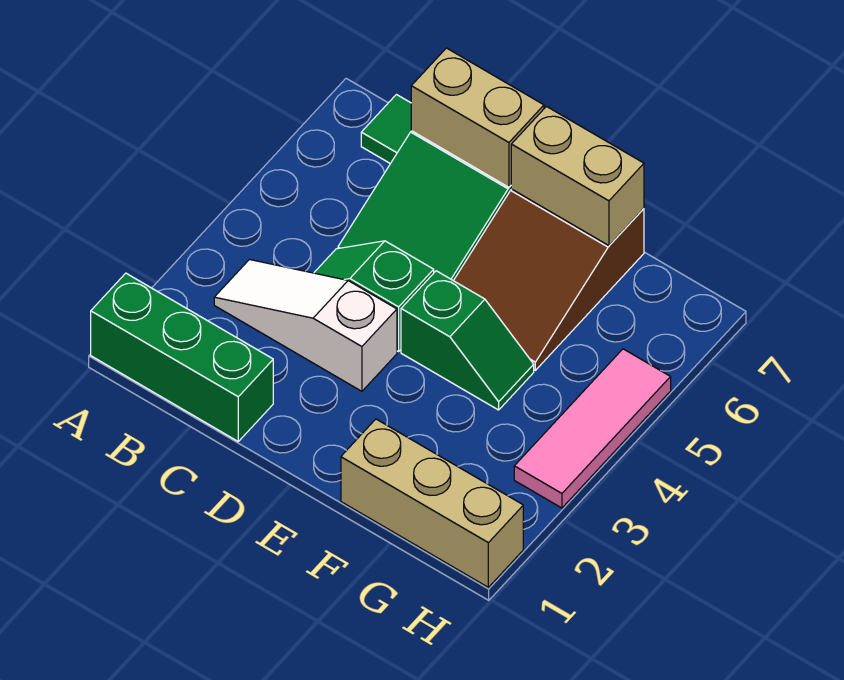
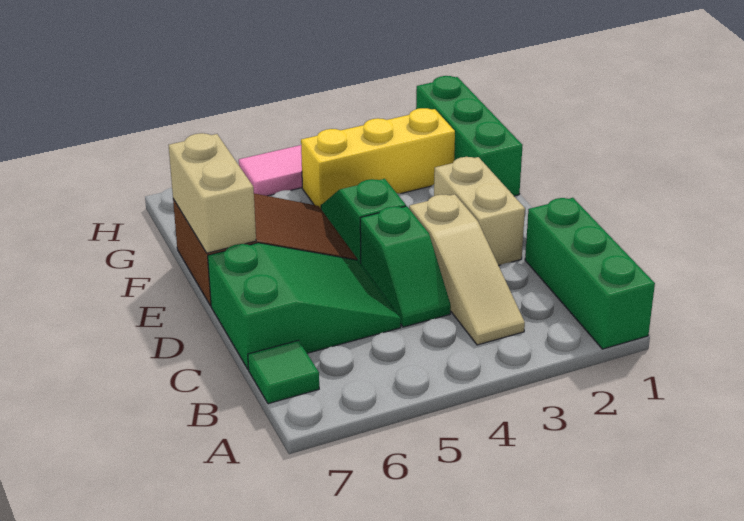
white slope B3:D3 level 1 top D -> tan slope B3:D3 level 1 top D
tan brick C7:D7 level 2 -> tan brick D2:E2 level 1
tan brick F1:H1 level 1 -> green brick F1:H1 level 1
none -> yellow brick G2:G4 level 1

